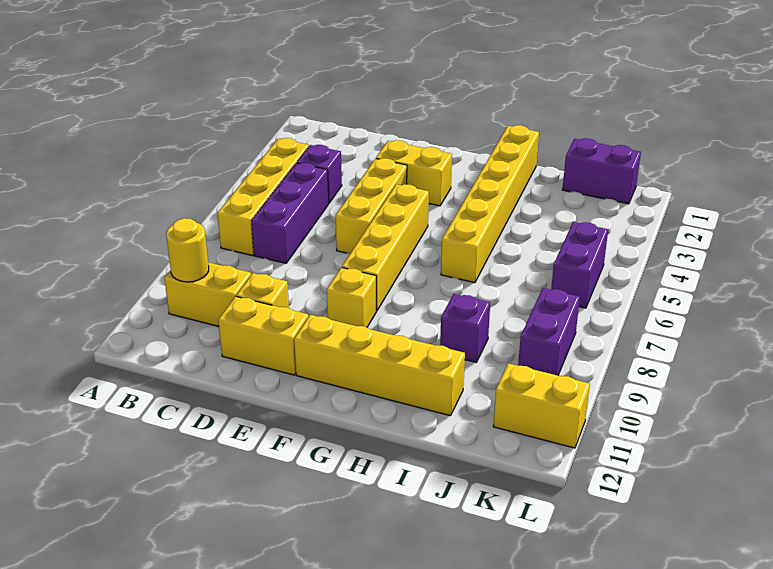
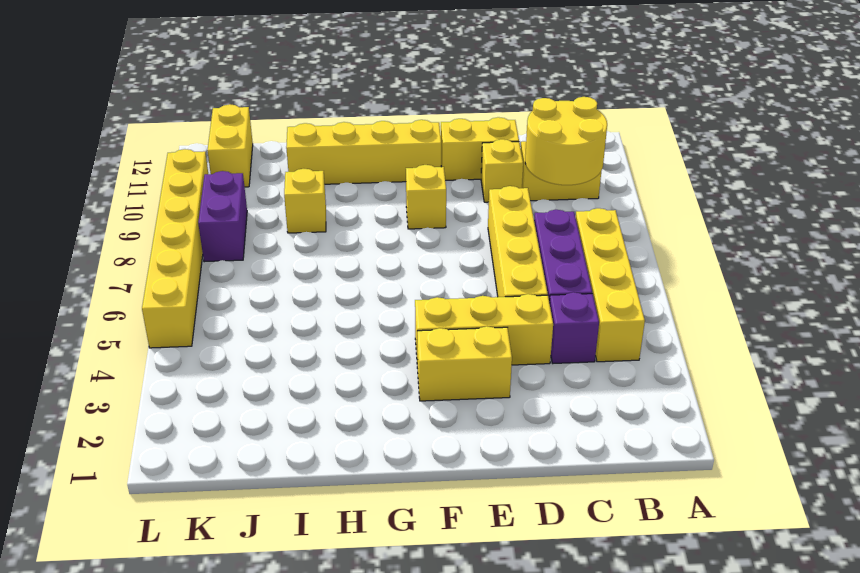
yellow round brick B10 level 2 -> yellow round brick B9:C10 level 2
yellow brick E4:E6 level 1 -> yellow brick D4:F4 level 1
yellow brick F5:F8 level 1 -> yellow brick D5:D8 level 1
yellow brick H1:H6 level 1 -> yellow brick L5:L10 level 1
purple brick I9 level 1 -> yellow brick I9 level 1
purple brick J1:K1 level 1 -> none
purple brick K5:K6 level 1 -> none
yellow brick K11:L11 level 1 -> yellow brick K11:K12 level 1

